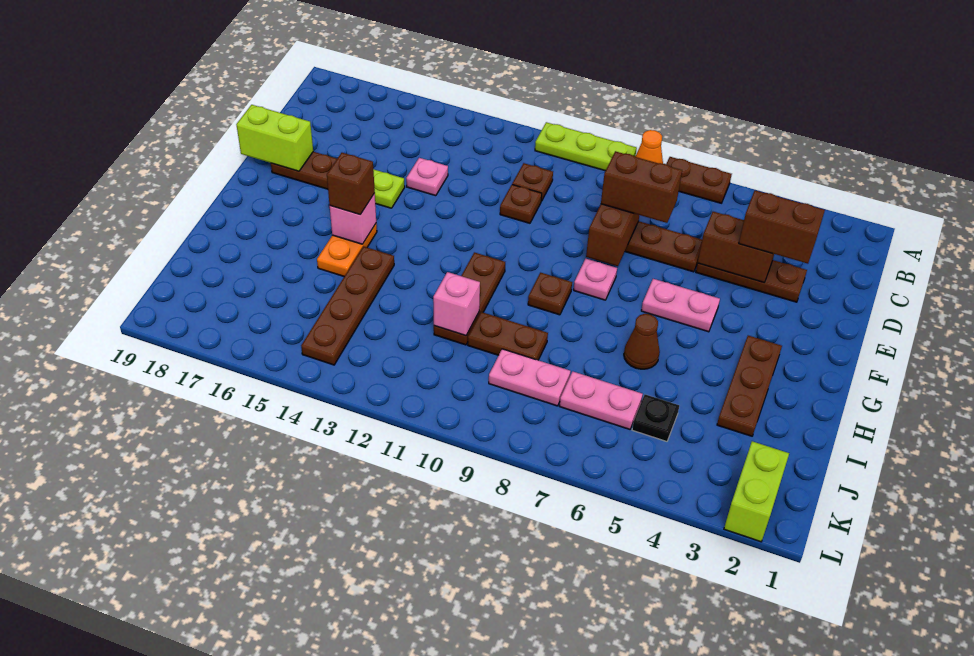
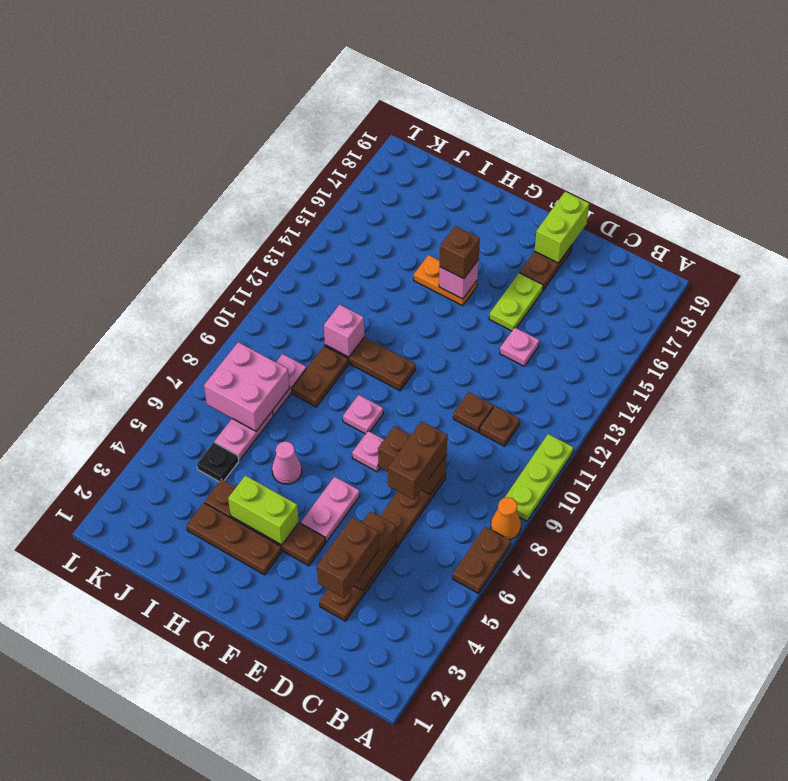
brown plate G9 level 1 -> pink plate G9 level 1
brown cone H6 level 1 -> pink cone H6 level 1
brown plate H14:K14 level 1 -> brown plate F4:I4 level 1
none -> pink brick J7:K8 level 2
lime brick K2:L2 level 1 -> lime brick G4:H4 level 2

